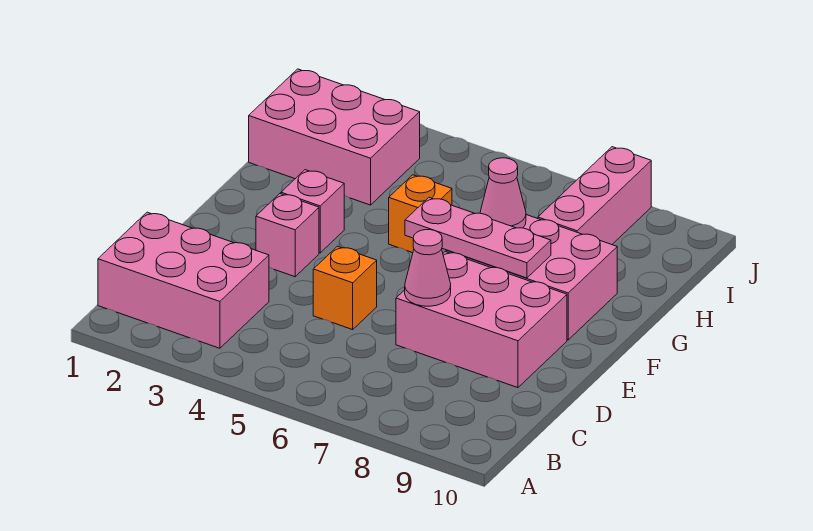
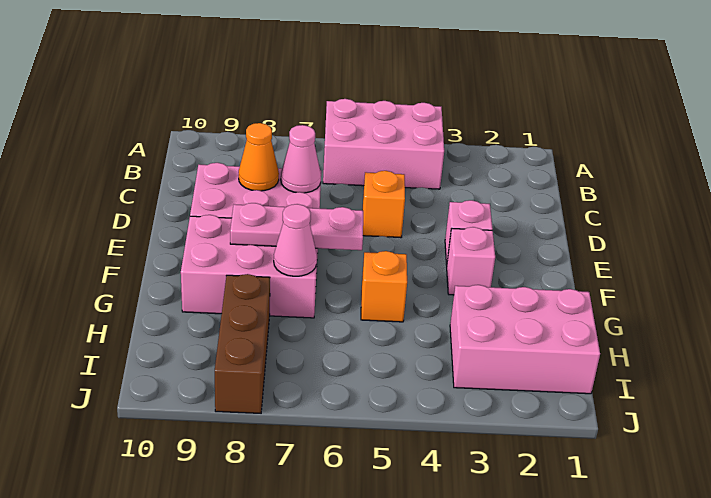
pink brick B1:C3 level 1 -> pink brick A4:B6 level 1
none -> orange cone D8 level 2
pink brick H8:J8 level 1 -> brown brick H8:J8 level 1

